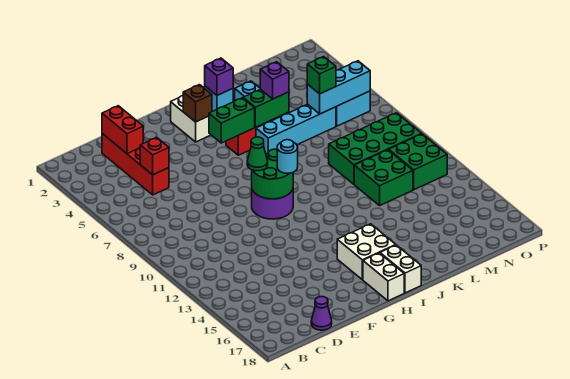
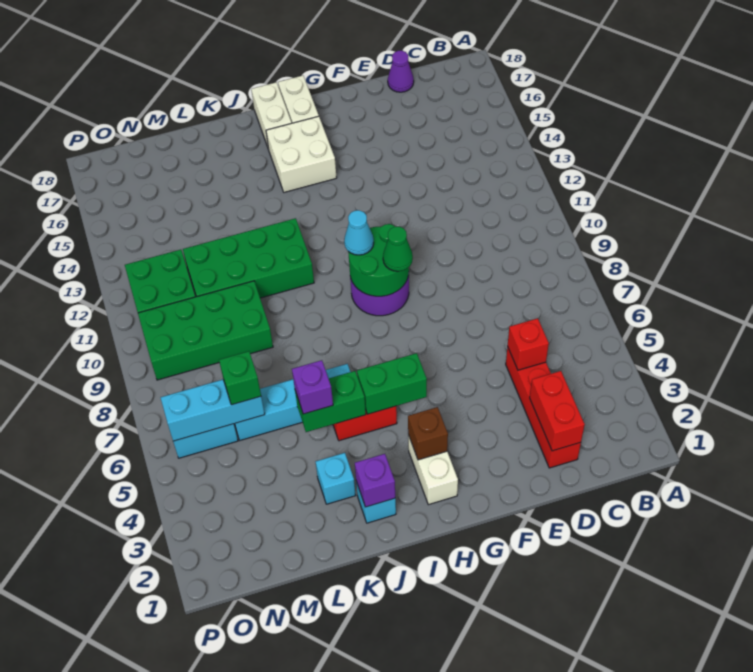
cyan round brick H10 level 3 -> cyan cone H10 level 3
green brick L11:M12 level 1 -> green brick J11:M12 level 1

